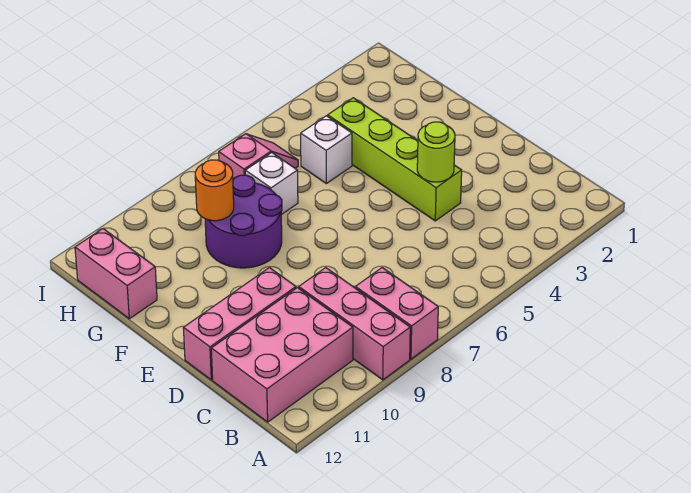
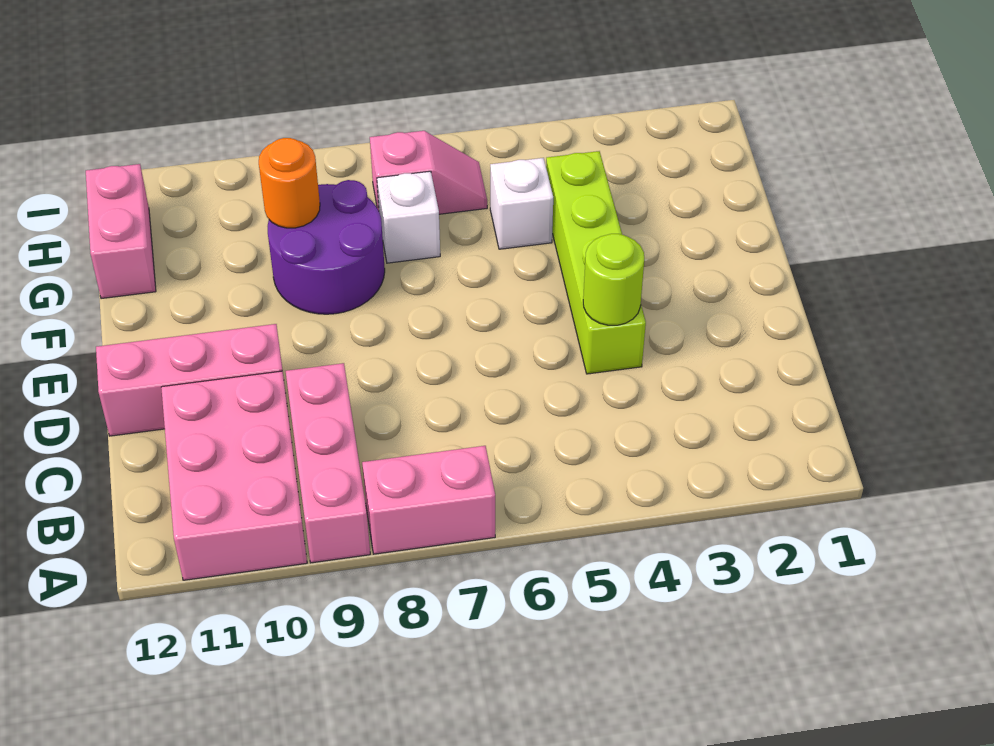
pink brick A8:B8 level 1 -> pink brick A7:A8 level 1
pink brick B10:C12 level 1 -> pink brick A10:C11 level 1

